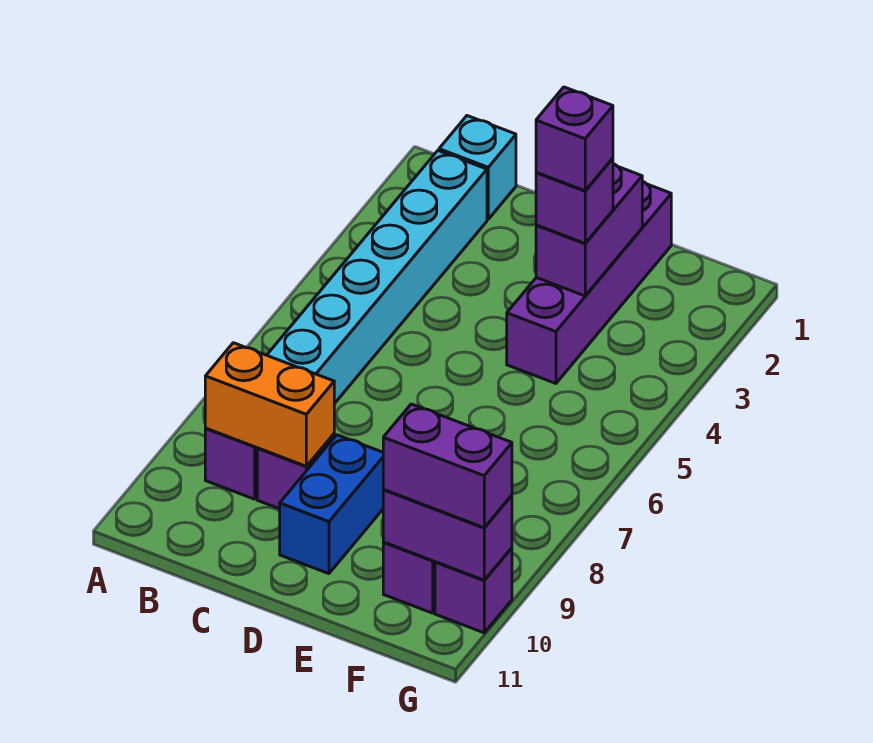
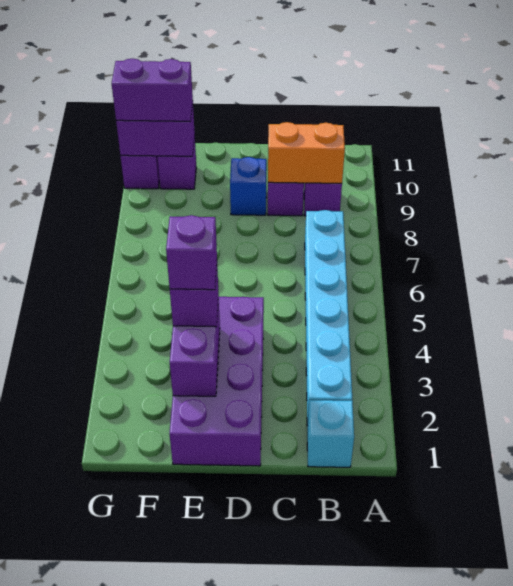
blue brick D9:D10 level 1 -> blue brick D9 level 1
purple brick E1:E4 level 1 -> purple brick D1:E4 level 1

